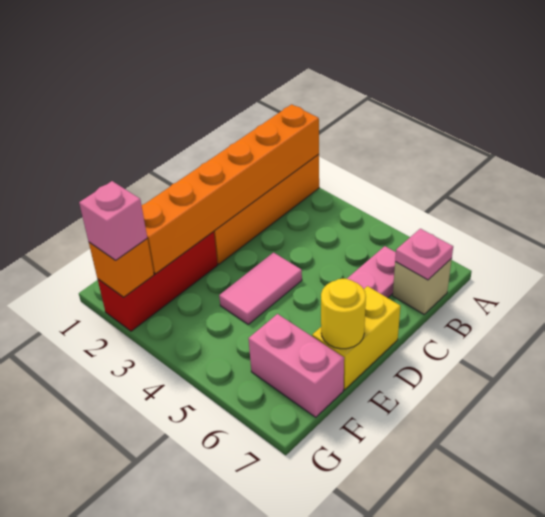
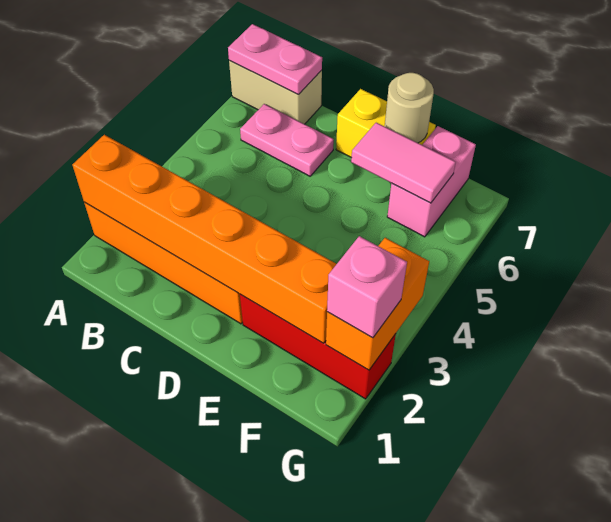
tan brick B7 level 1 -> tan brick A7:B7 level 1
pink plate B7 level 2 -> pink plate A7:B7 level 2
pink tile D4:E4 level 1 -> pink tile E6:F6 level 2
yellow round brick E7 level 2 -> tan round brick E7 level 2
orange brick G2 level 2 -> orange brick G2:G3 level 2

